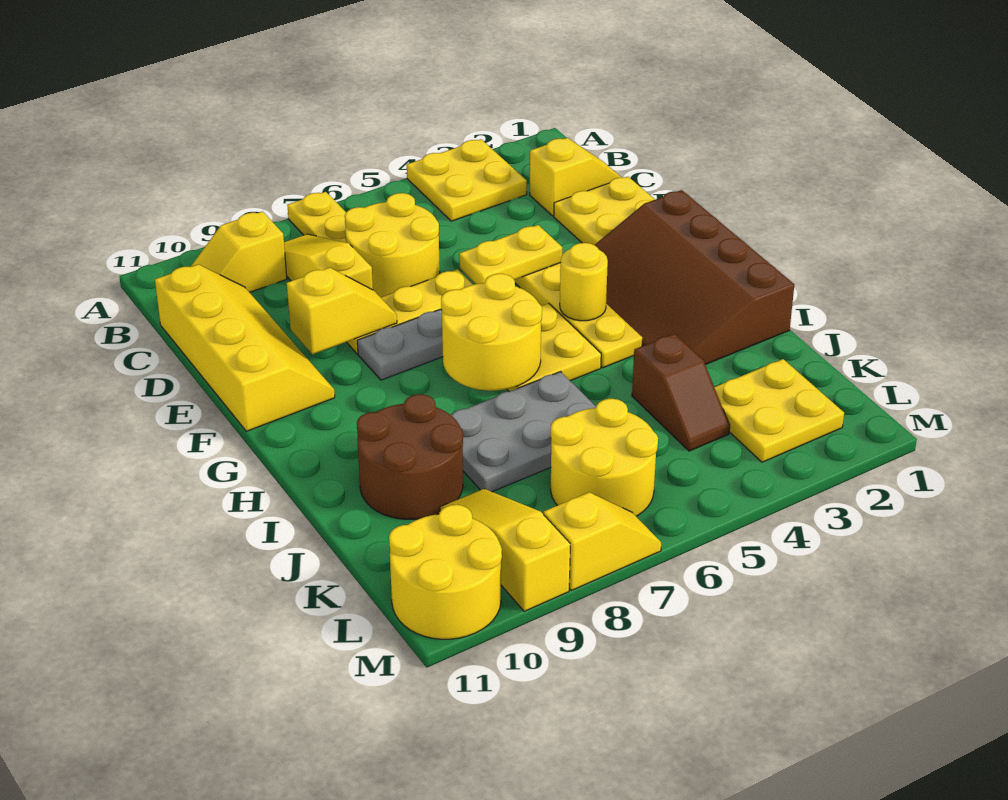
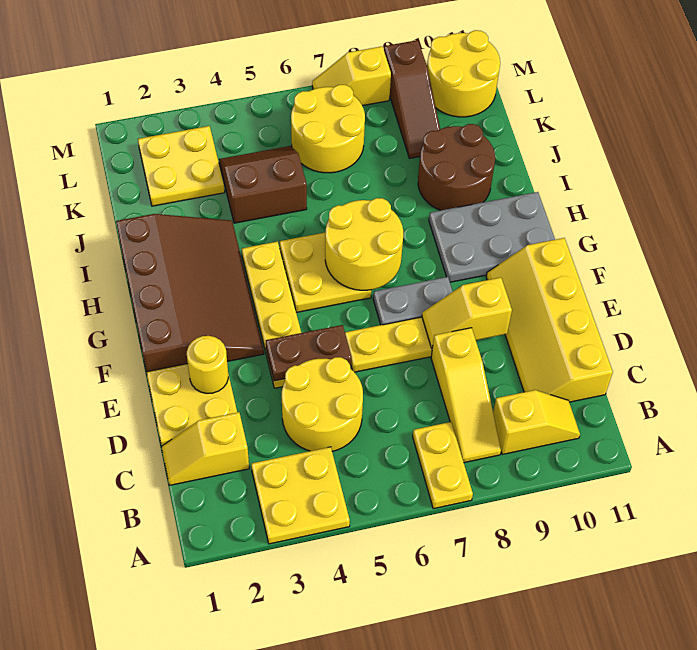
yellow round brick C6:D7 level 1 -> yellow round brick C4:D5 level 1
yellow plate E4:E5 level 2 -> brown plate E4:E5 level 2
yellow round brick G4 level 2 -> yellow round brick E2 level 2
grey plate I6:J8 level 1 -> grey plate G9:H11 level 1
brown slope J4:K4 level 1 top J -> brown slope J4:K5 level 1 top J
yellow slope K9:M9 level 1 top M -> brown slope K9:M9 level 1 top M

